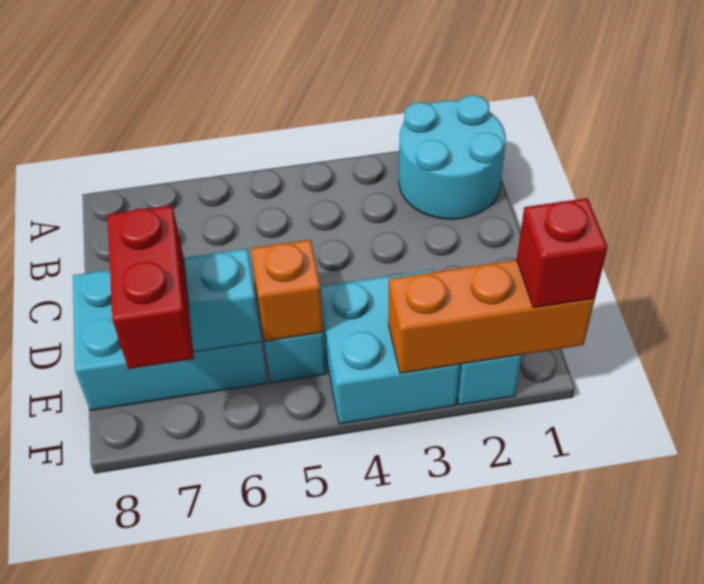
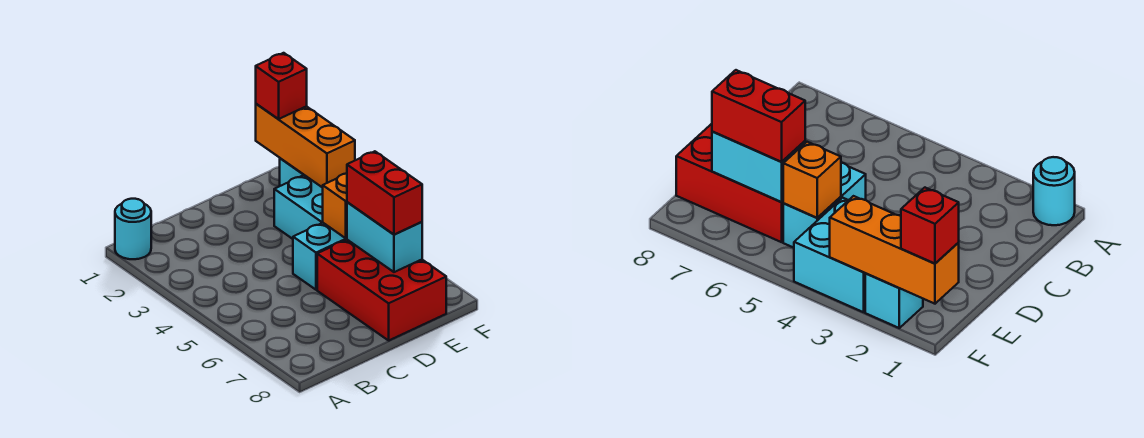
cyan round brick A1:B2 level 1 -> cyan round brick A1 level 1
cyan brick D6:E8 level 1 -> red brick D6:E8 level 1
red brick E7:F7 level 3 -> red brick E6:E7 level 3

